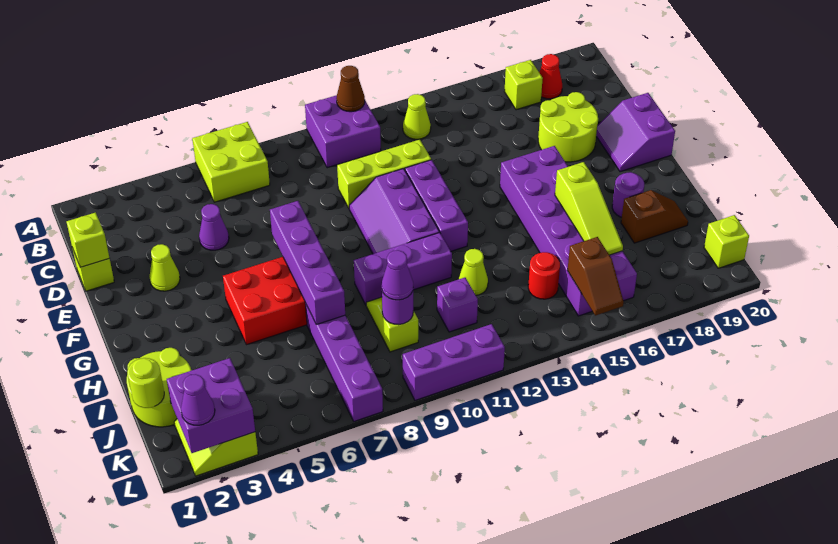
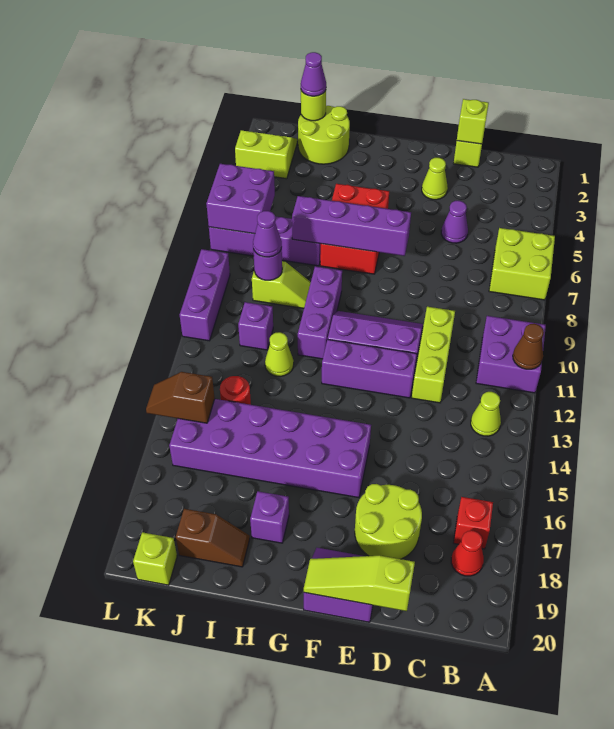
lime brick B17 level 1 -> red brick B17 level 1
lime slope H16:J16 level 2 top H -> lime slope D20:F20 level 2 top D
purple round brick H18 level 1 -> purple brick H18 level 1
brown slope I18:I19 level 1 top 18 -> brown slope I19:J19 level 1 top J
purple brick K2:L3 level 2 -> purple brick K6:L7 level 2
purple cone L2 level 3 -> purple cone J1 level 3

